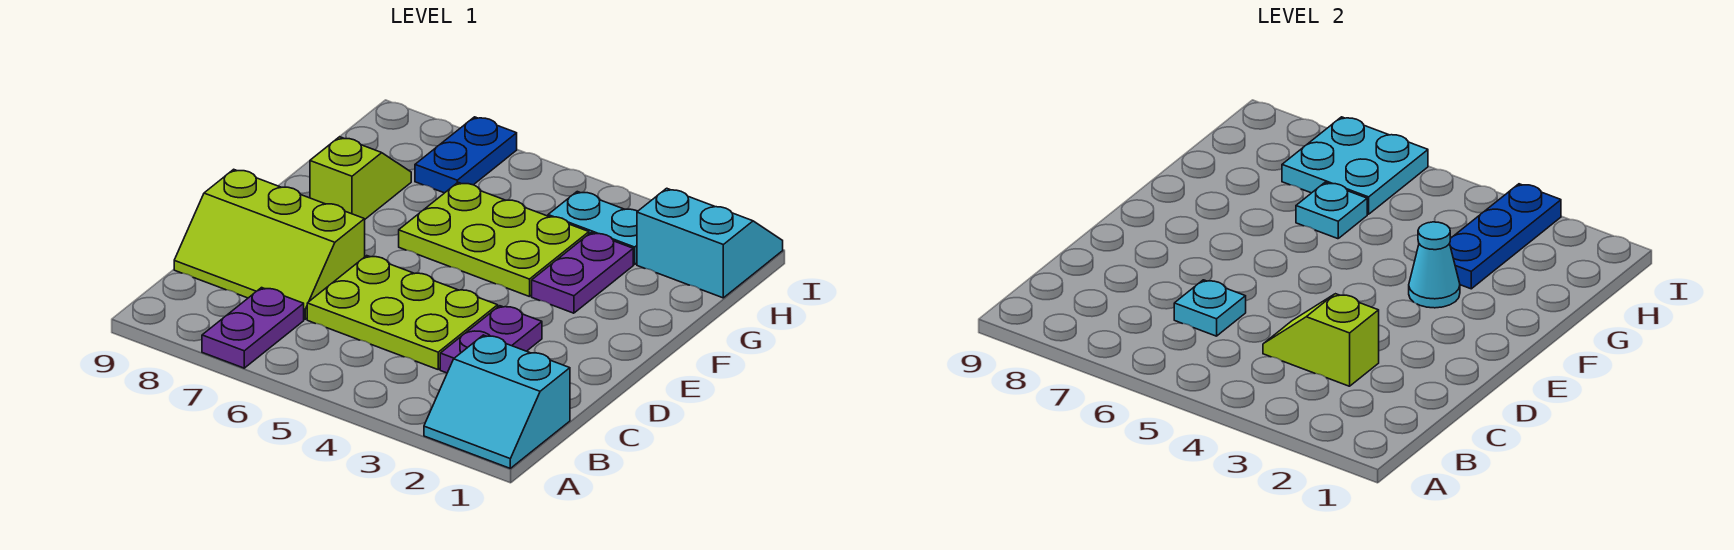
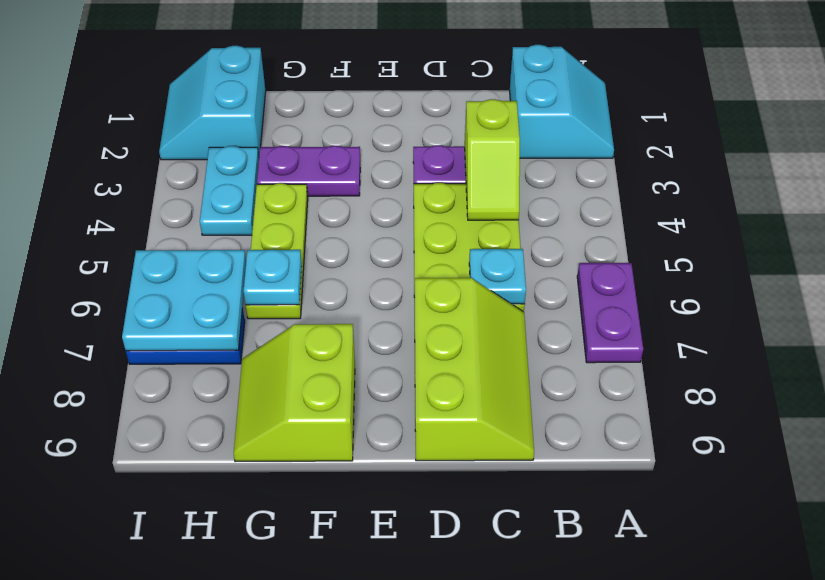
purple plate A7:B7 level 1 -> purple plate A6:A7 level 1
cyan cone F3 level 2 -> none
lime plate F4:G6 level 1 -> lime plate G4:G6 level 1
lime slope F8:G8 level 1 top F -> lime slope F8:G9 level 1 top F
blue plate G3:I3 level 2 -> none

